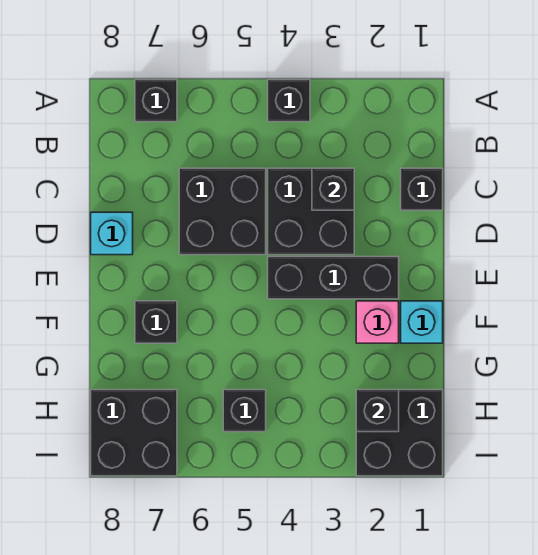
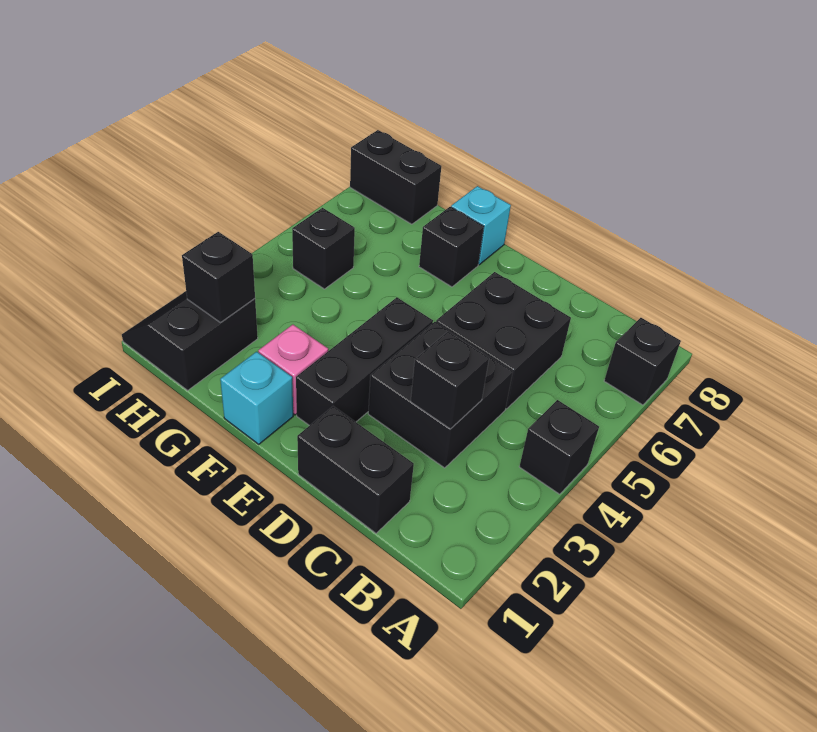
black brick C1 level 1 -> black brick C1:D1 level 1
cyan brick D8 level 1 -> cyan brick F8 level 1
black brick H1:I2 level 1 -> black slope H1:I2 level 1 top H
black brick H7:I8 level 1 -> black brick H8:I8 level 1

